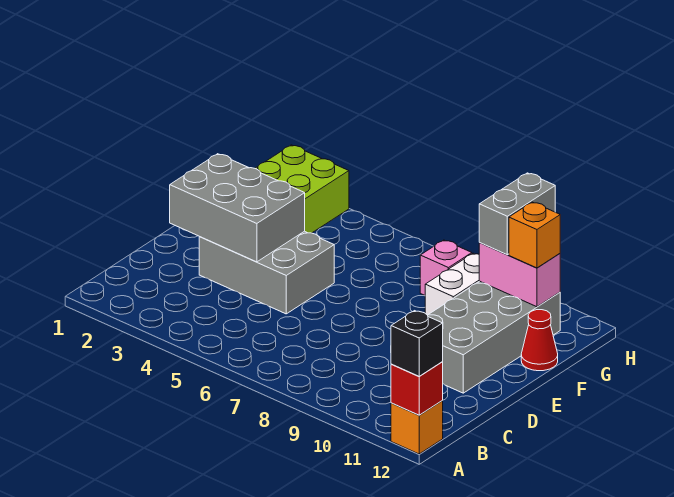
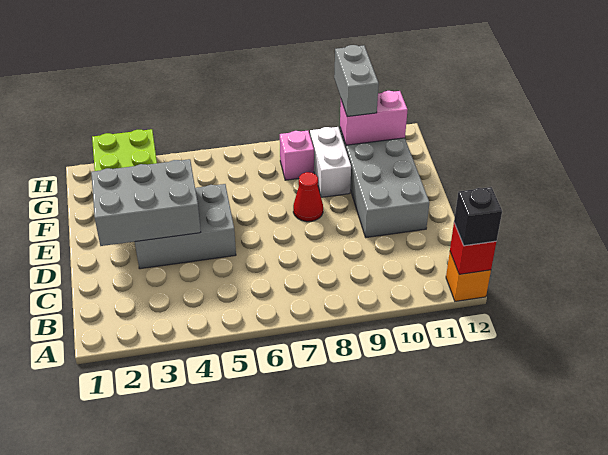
red cone F12 level 1 -> red cone E8 level 1
orange brick G11 level 3 -> none

